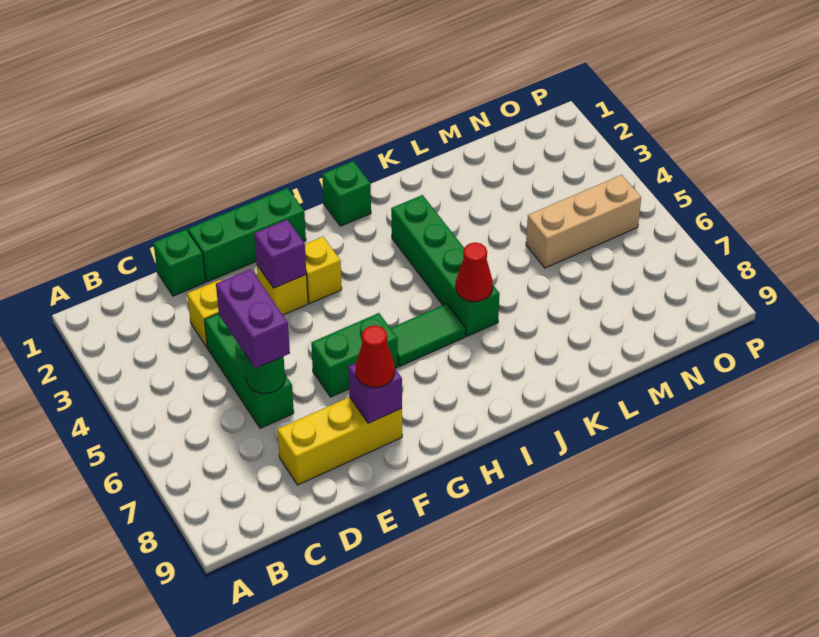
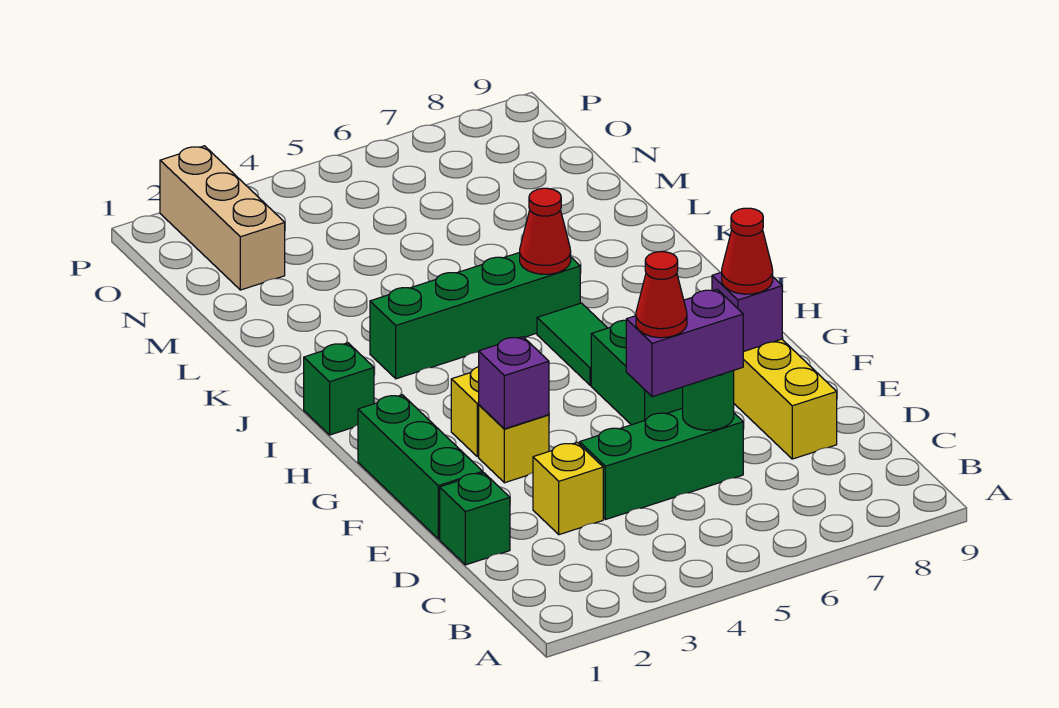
none -> red cone D5 level 4
tan brick M5:O5 level 1 -> tan brick N2:P2 level 1

